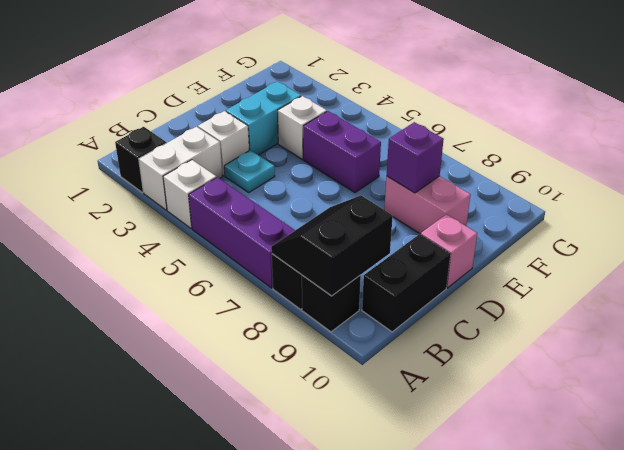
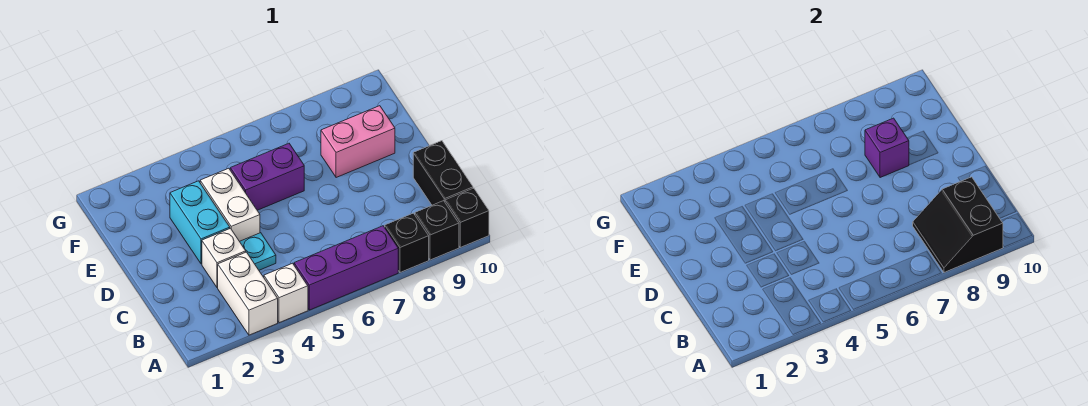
black brick A2 level 1 -> black brick A10 level 1
pink brick D10 level 1 -> none
white brick E4 level 1 -> white brick D4:E4 level 1

